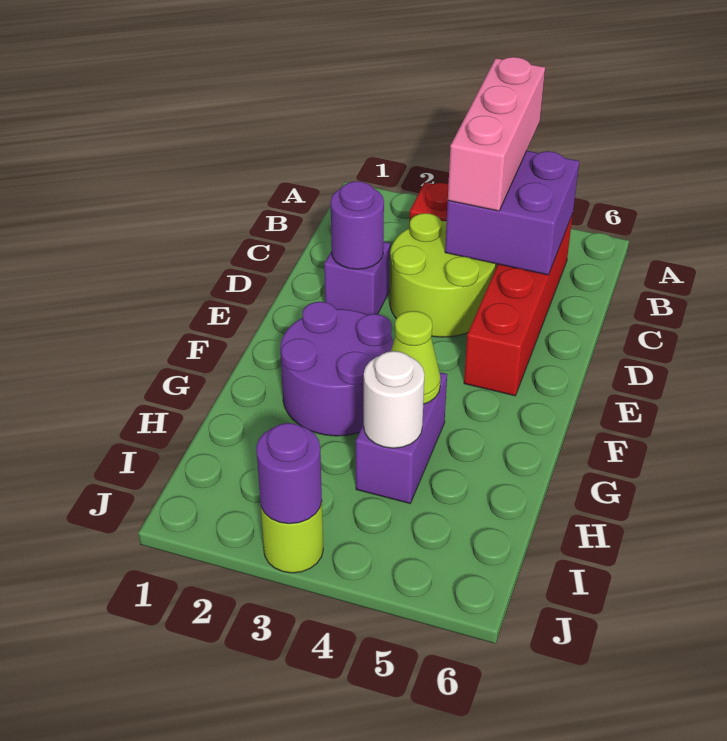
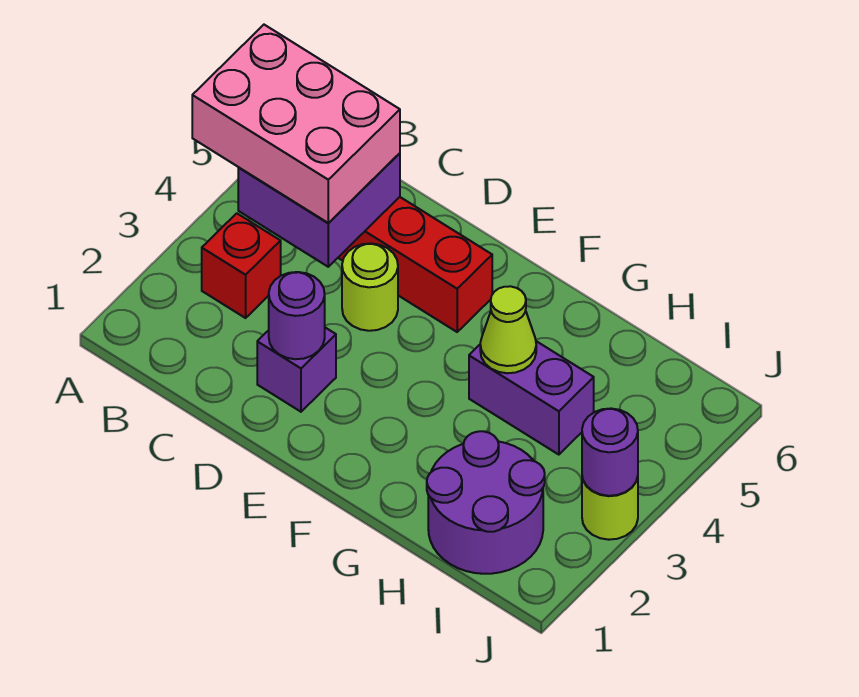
pink brick A4:C4 level 3 -> pink brick A4:C5 level 3
lime round brick C3:D4 level 1 -> lime round brick D4 level 1
purple round brick F2:G3 level 1 -> purple round brick H1:I2 level 1
white round brick H4 level 2 -> none

